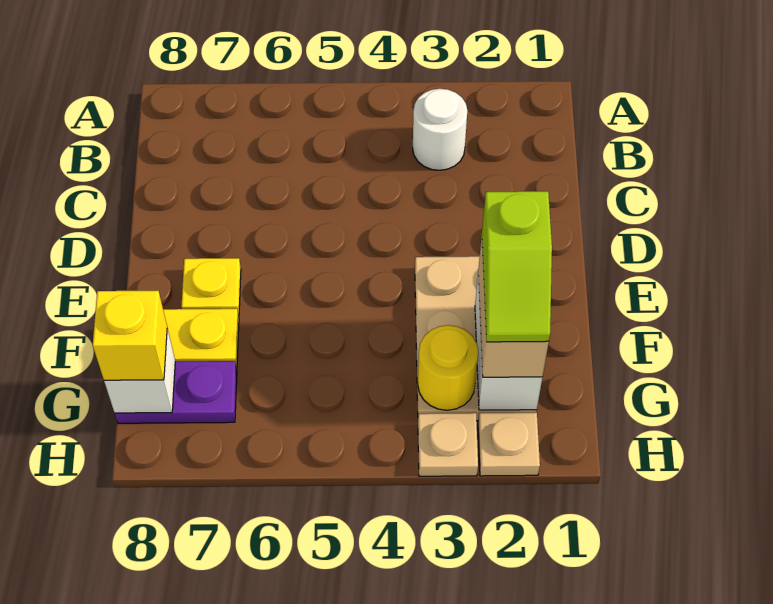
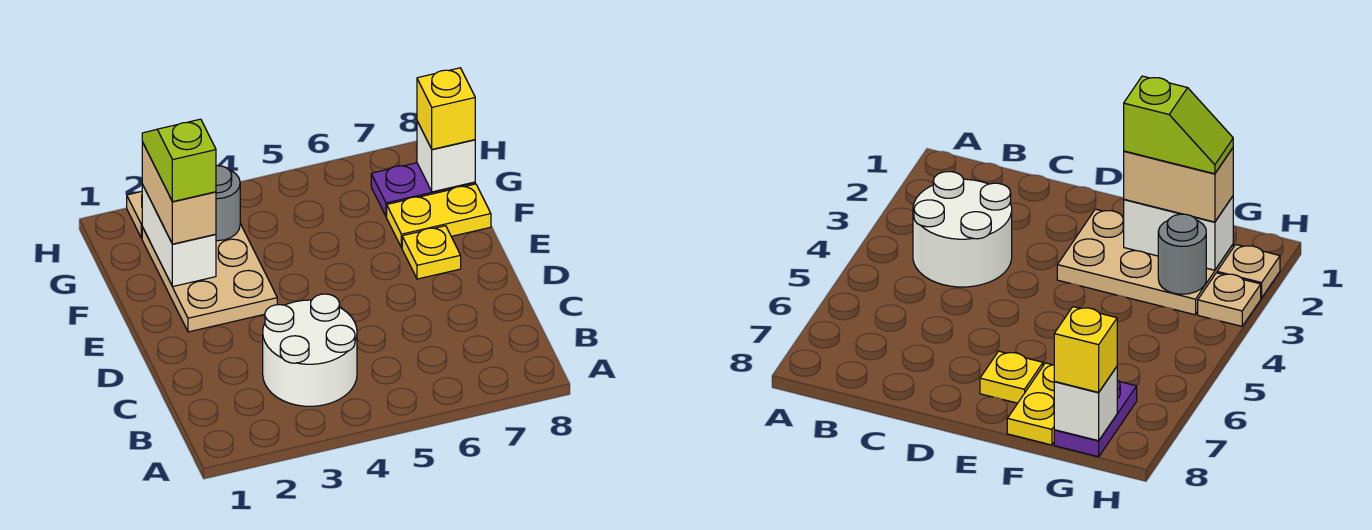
white round brick B3 level 1 -> white round brick B3:C4 level 1
yellow round brick G3 level 2 -> grey round brick G3 level 2

